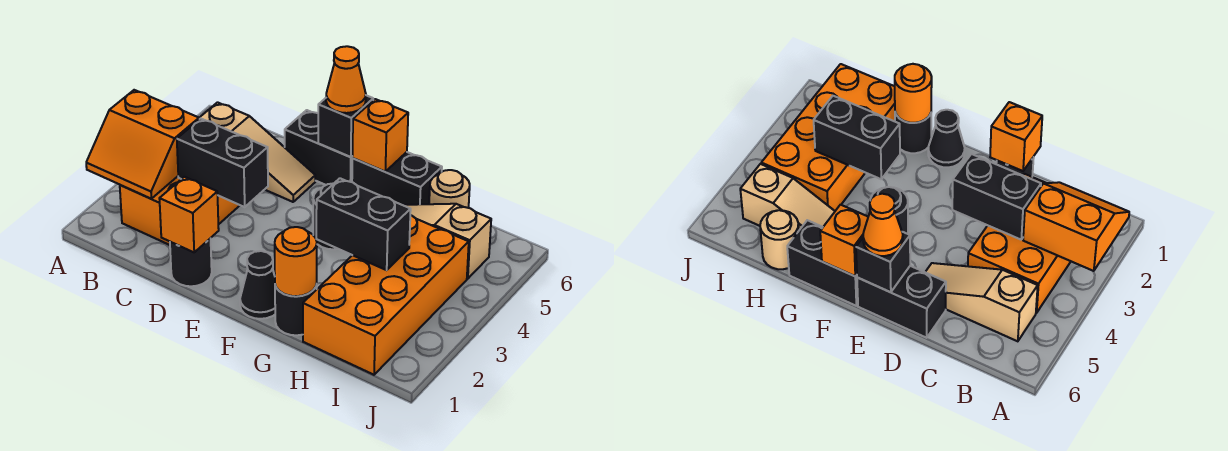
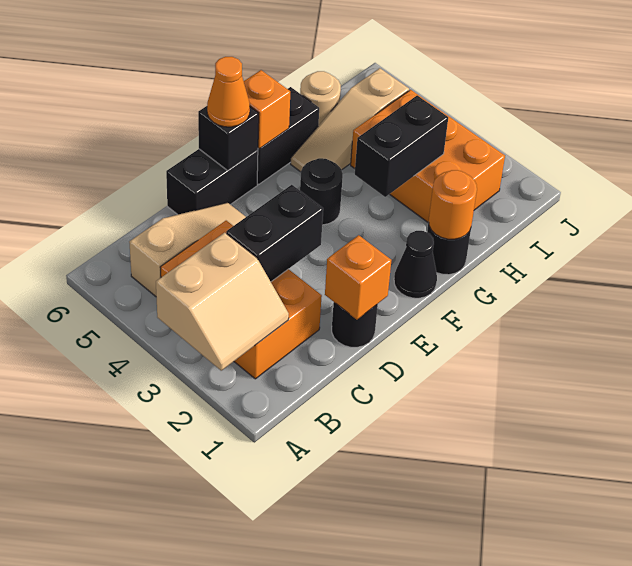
orange slope A2:B3 level 2 top 3 -> tan slope A2:B3 level 2 top 3
orange brick H1:I4 level 1 -> orange brick H2:I4 level 1

